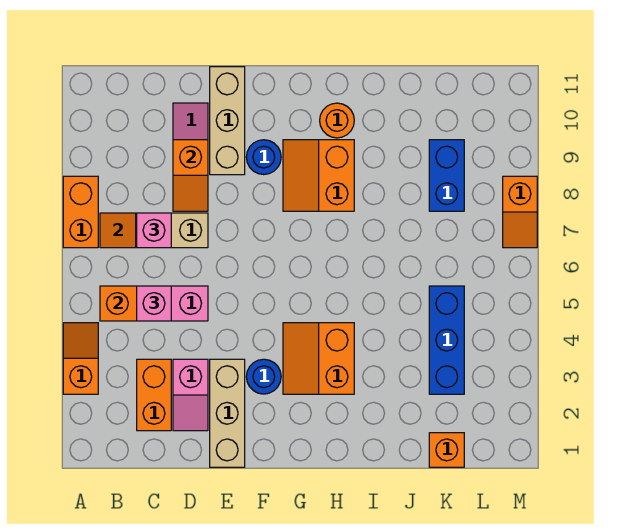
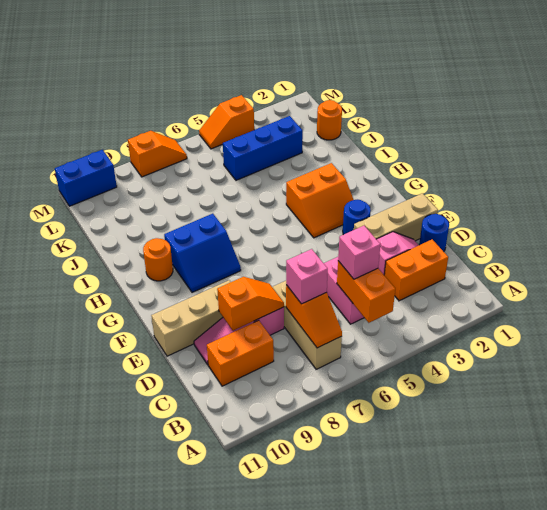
orange slope A3:A4 level 1 top 3 -> orange slope M4:M5 level 1 top 4
orange brick A7:A8 level 1 -> orange brick C9:C10 level 1
blue round brick F9 level 1 -> blue round brick D1 level 1
orange slope G8:H9 level 1 top H -> blue slope G8:H9 level 1 top H
orange brick K1 level 1 -> orange round brick K1 level 1
blue brick K8:K9 level 1 -> blue brick M10:M11 level 1

